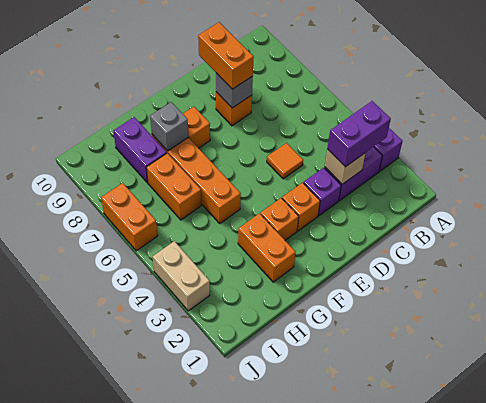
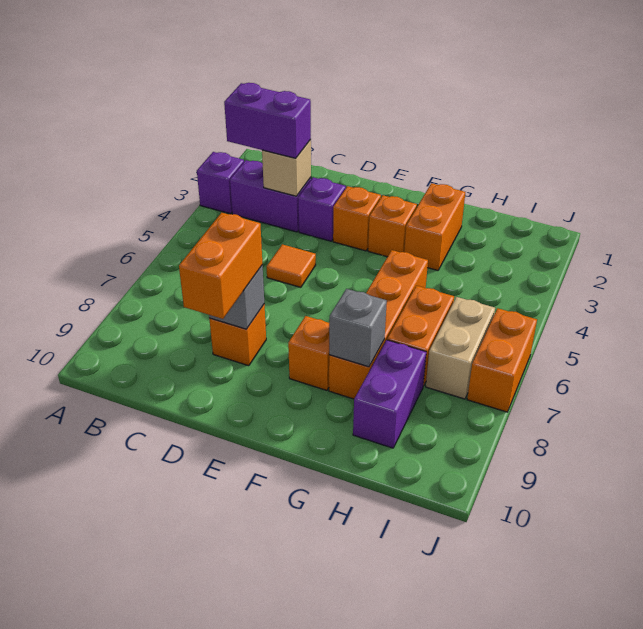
tan brick J3:J4 level 1 -> tan brick I6:I7 level 1

